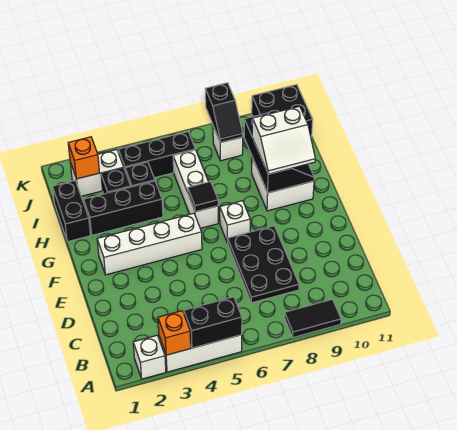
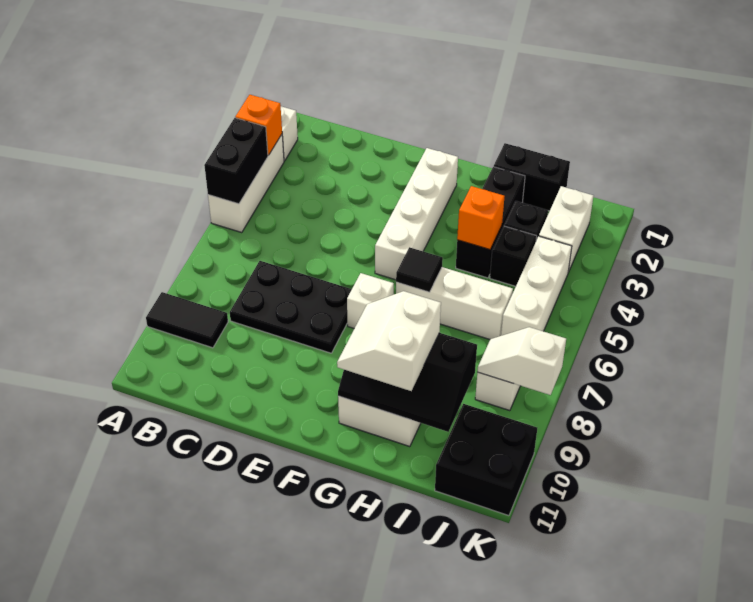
black tile A8:A9 level 1 -> black tile A9:B9 level 1
orange brick J2 level 2 -> orange brick H4 level 2
black brick J4:J6 level 1 -> white brick J4:J6 level 1
black slope J8:K8 level 2 top K -> white slope J8:K8 level 2 top K

